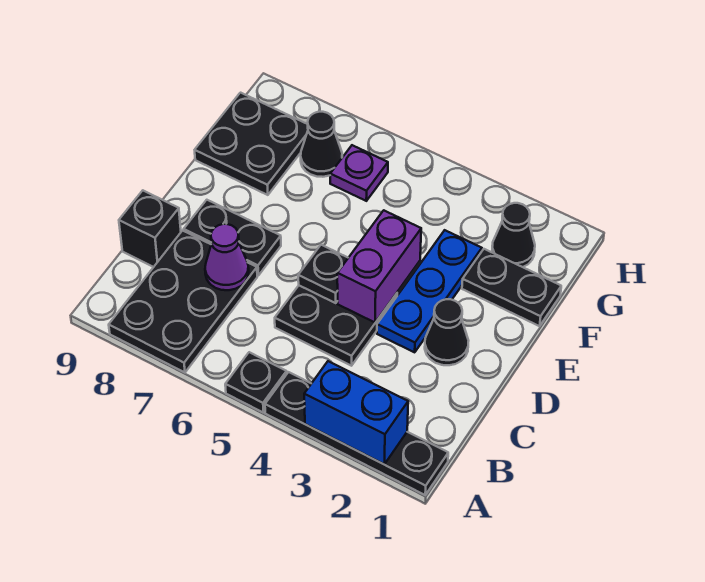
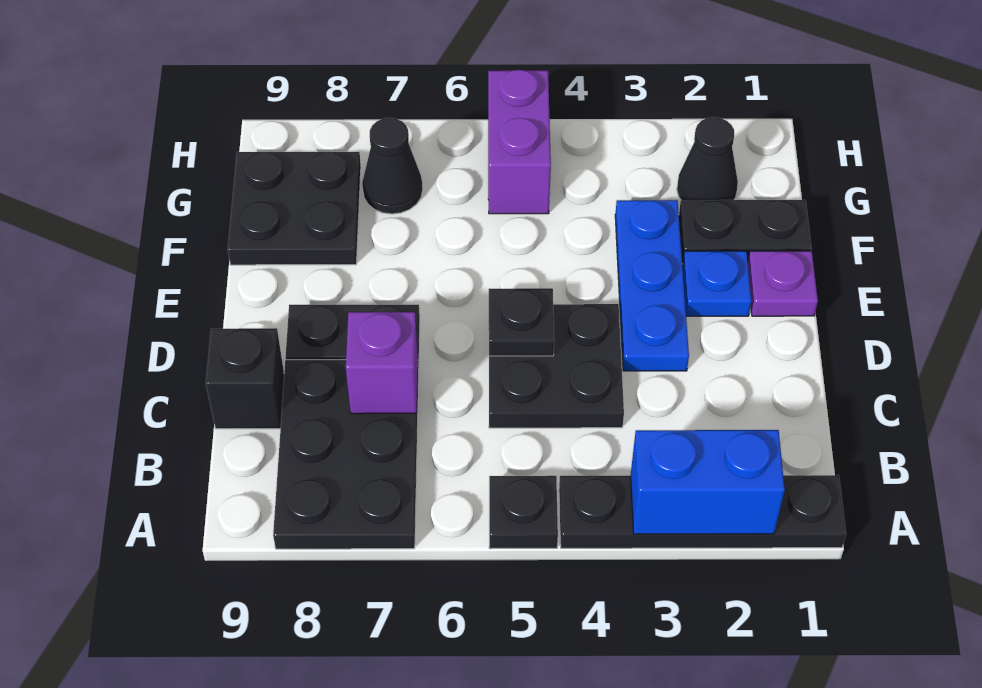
purple cone C7 level 2 -> purple brick C7 level 2
black cone D2 level 1 -> none
purple brick D4:E4 level 2 -> purple brick G5:H5 level 1
none -> blue plate E2 level 1
purple plate G6 level 1 -> purple plate E1 level 1

